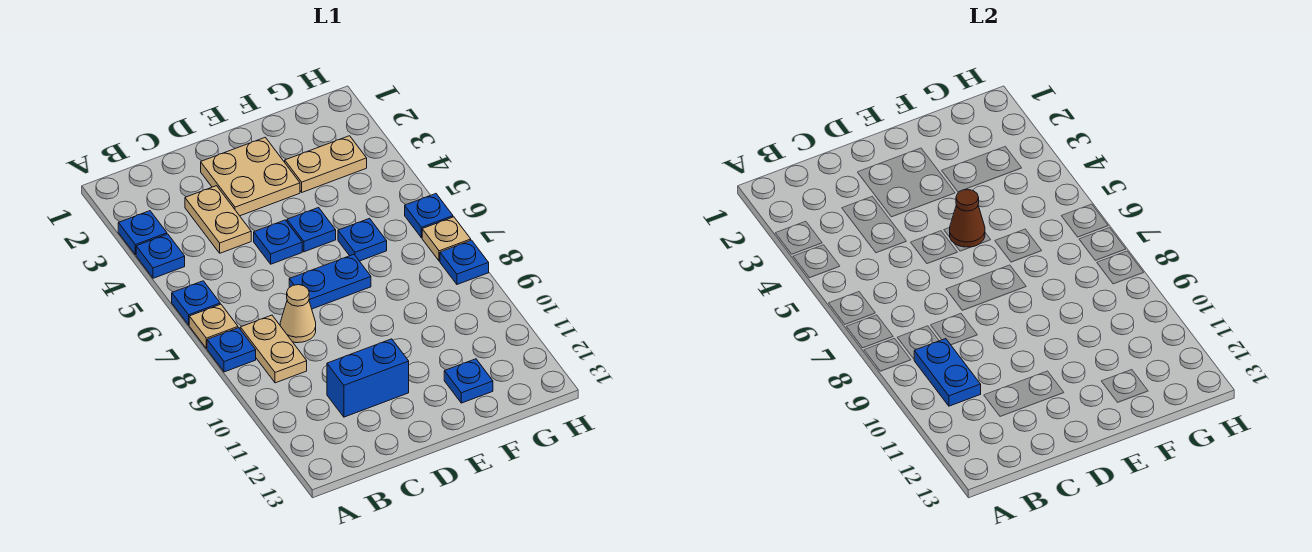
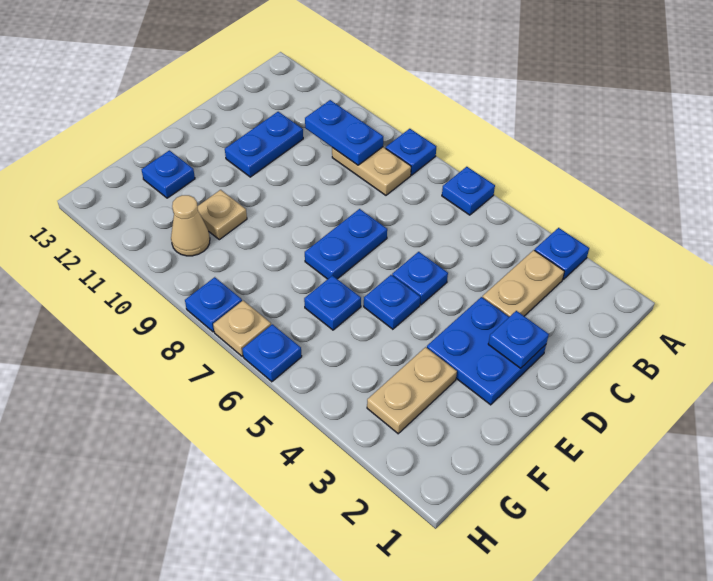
blue plate A4 level 1 -> blue plate D2 level 2
tan plate A7 level 1 -> tan plate F10 level 1
tan plate C3:C4 level 1 -> tan plate B3:C3 level 1
tan cone C8 level 1 -> tan cone G10 level 1
blue brick C11:D11 level 1 -> blue plate C11:D11 level 1
tan plate D2:E3 level 1 -> blue plate D2:E3 level 1
brown cone E5 level 2 -> none

